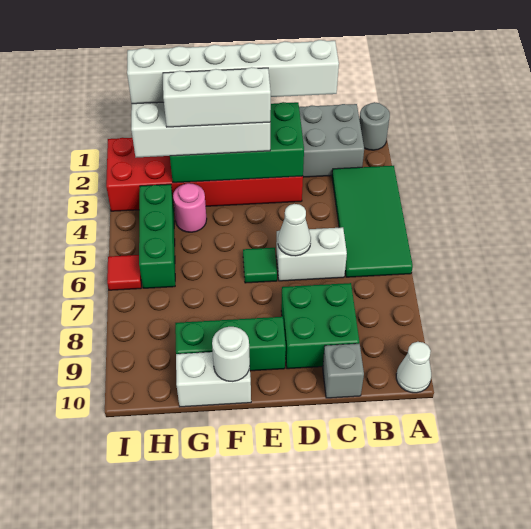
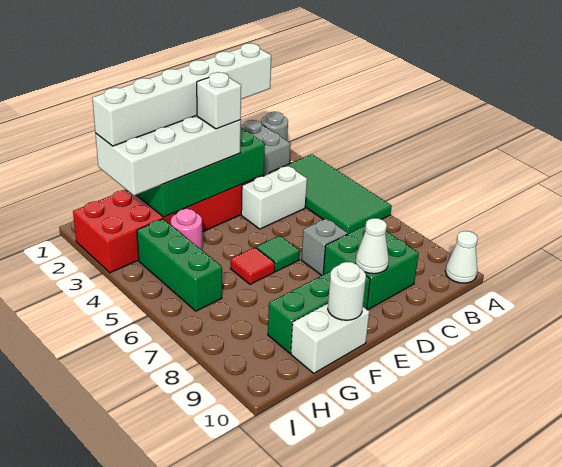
white brick C6:D6 level 1 -> white brick C4:D4 level 1
grey brick C10 level 1 -> grey brick D7 level 1
white cone D6 level 2 -> white cone D9 level 2
white brick E3:G3 level 4 -> white brick E3 level 4
red tile I6 level 1 -> red tile F6 level 1

